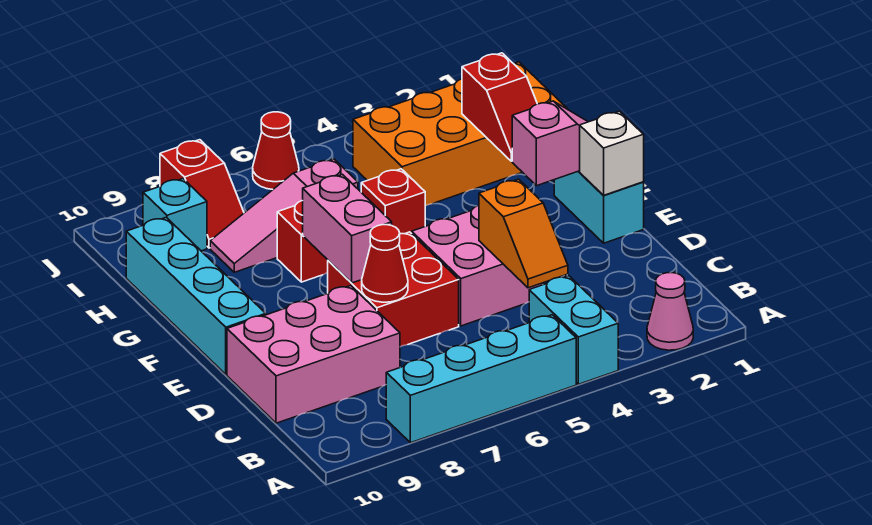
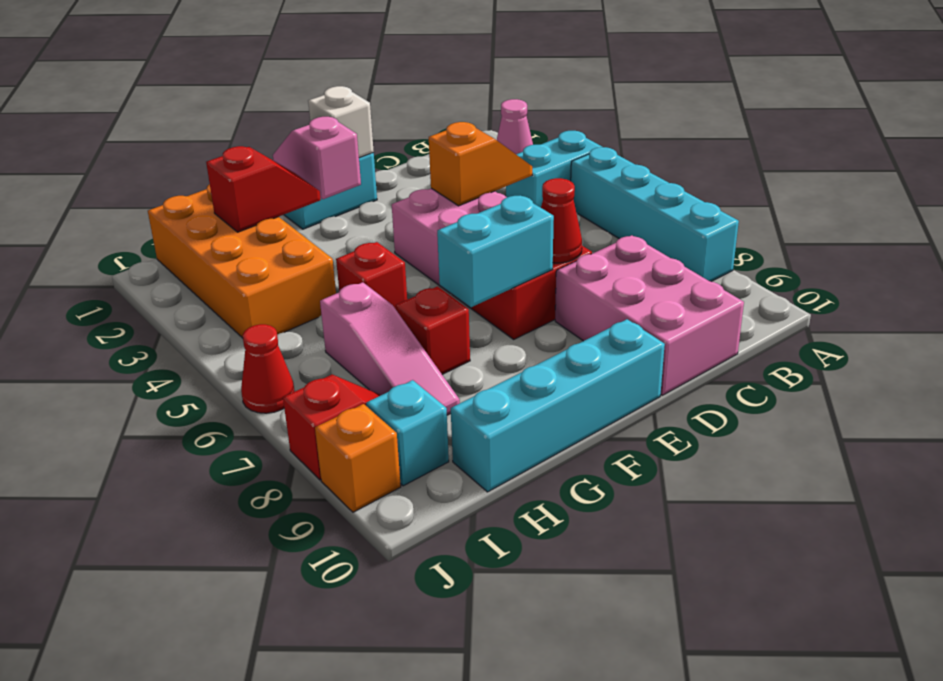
pink brick E7:F7 level 2 -> cyan brick E7:F7 level 2
none -> orange brick J9 level 1

